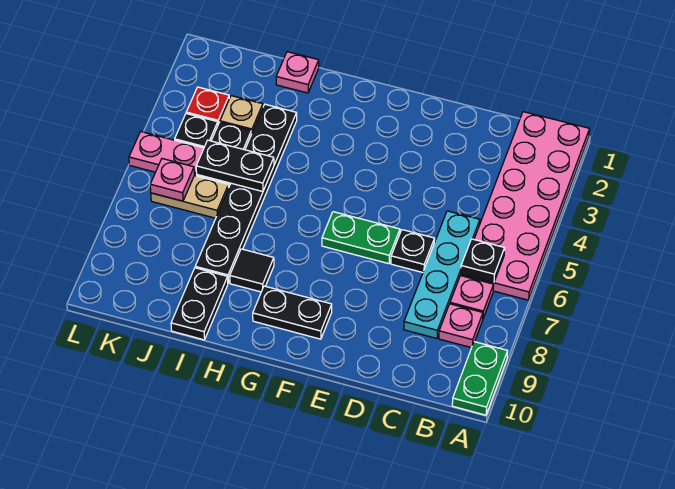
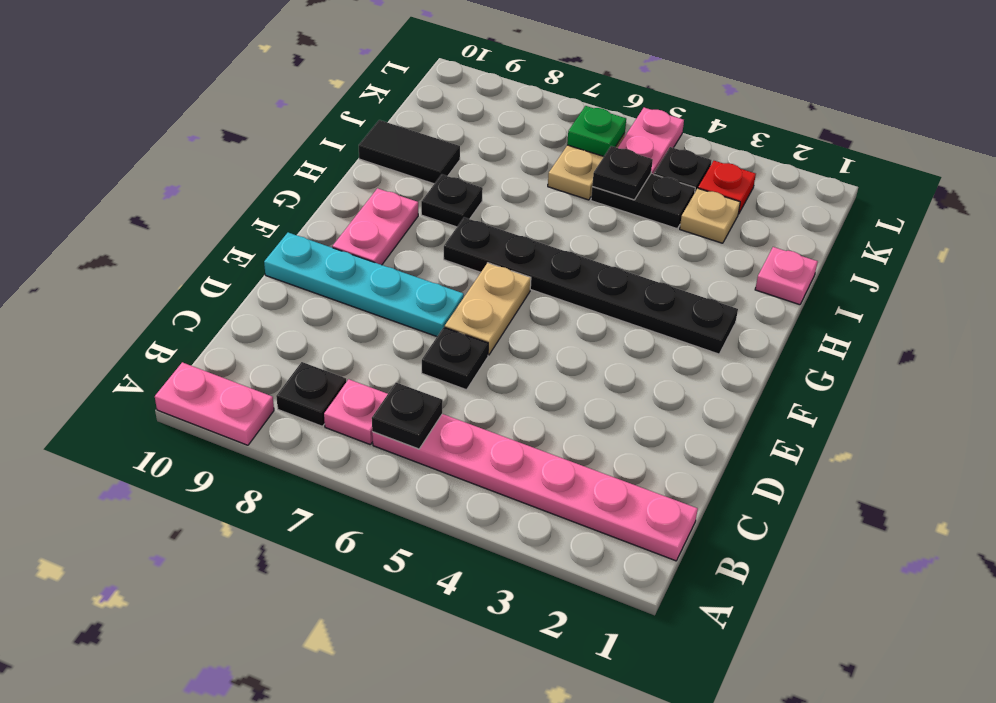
pink plate A1:B6 level 1 -> pink plate B1:B6 level 1
green plate A9:A10 level 1 -> pink plate A9:A10 level 1
pink plate B8 level 1 -> black plate B8 level 1
cyan plate C5:C8 level 1 -> cyan plate E7:E10 level 1
green plate E6:F6 level 1 -> tan plate E6:F6 level 1
black plate F9:G9 level 1 -> pink plate F9:G9 level 1
black tile H8 level 1 -> black plate H8 level 1
black plate I3:I8 level 1 -> black plate G2:G7 level 1
black plate I5:J5 level 2 -> black plate J5 level 2
black plate I9:I10 level 1 -> black tile I9:I10 level 1
pink plate K6 level 2 -> green plate K6 level 2

